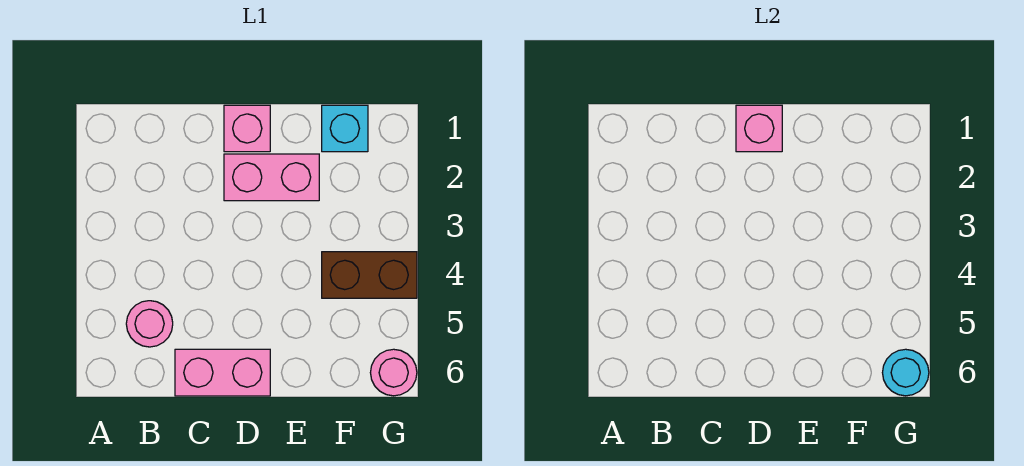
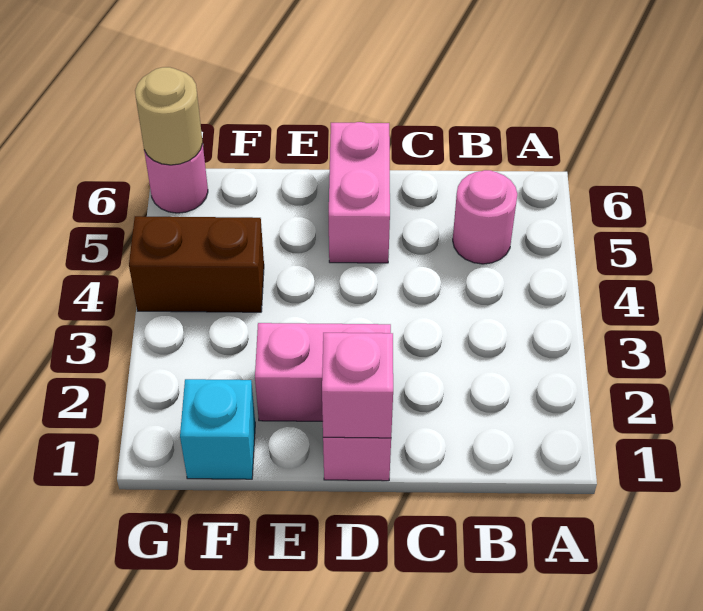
pink brick C6:D6 level 1 -> pink brick D5:D6 level 1
cyan round brick G6 level 2 -> tan round brick G6 level 2

